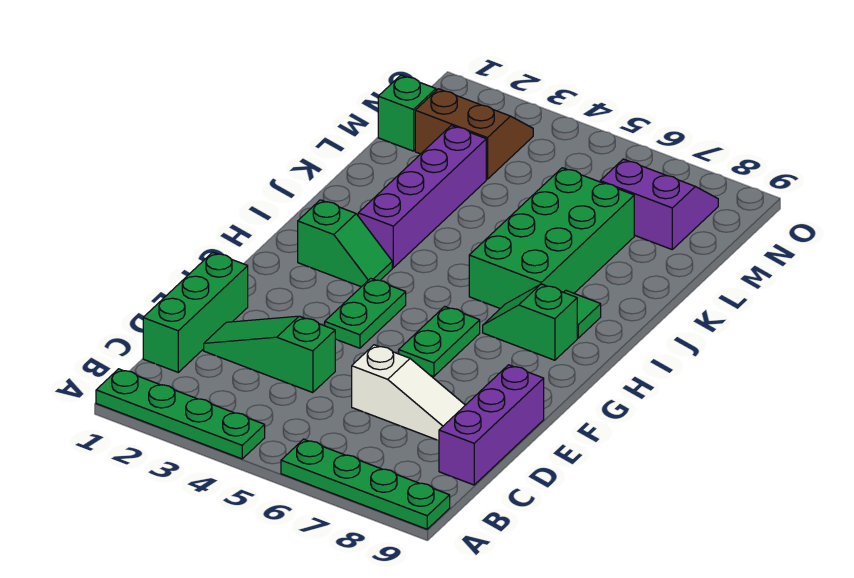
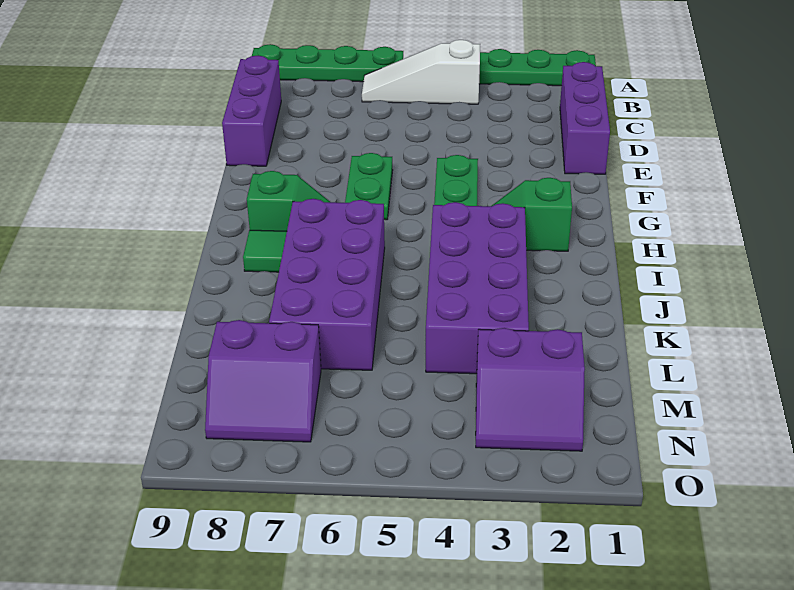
green brick C1:E1 level 1 -> purple brick C1:E1 level 1
green slope D2:D4 level 1 top 4 -> none
white slope D6:D8 level 1 top 6 -> white slope B4:B6 level 1 top 4
purple brick I3:L3 level 1 -> purple brick I3:L4 level 1
green brick I6:L7 level 1 -> purple brick I6:L7 level 1
green brick M1 level 1 -> none
brown slope M2:N3 level 1 top M -> purple slope M2:N3 level 1 top M

